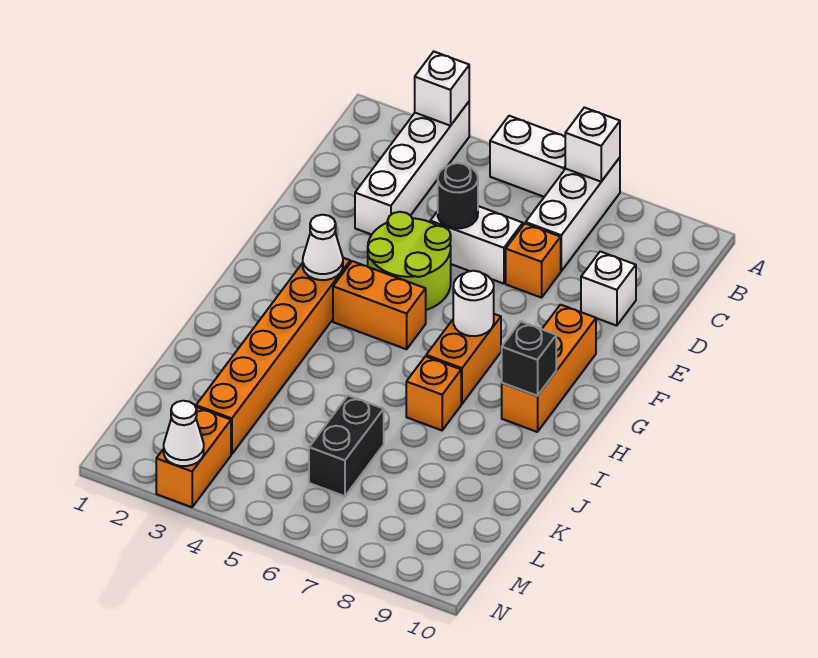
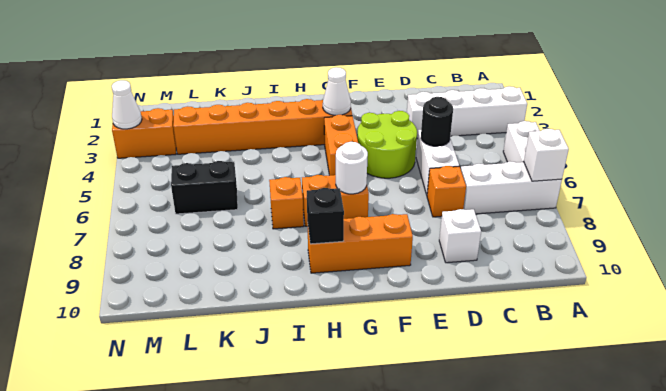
white brick A3 level 2 -> none

